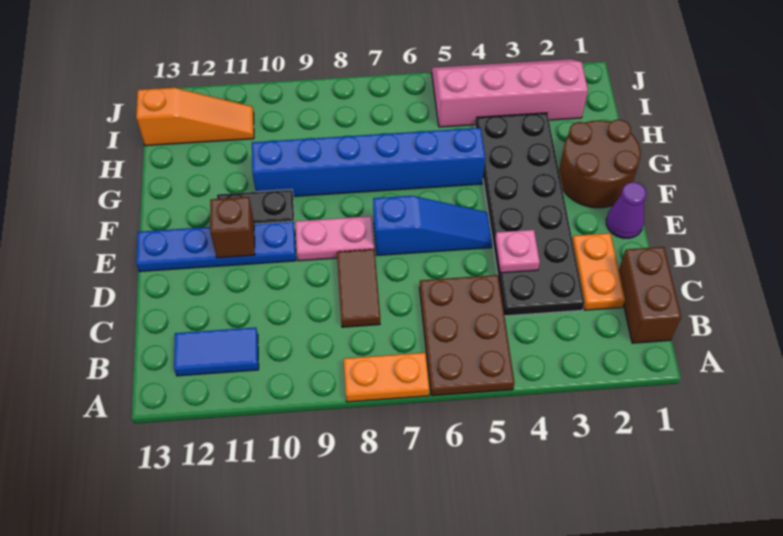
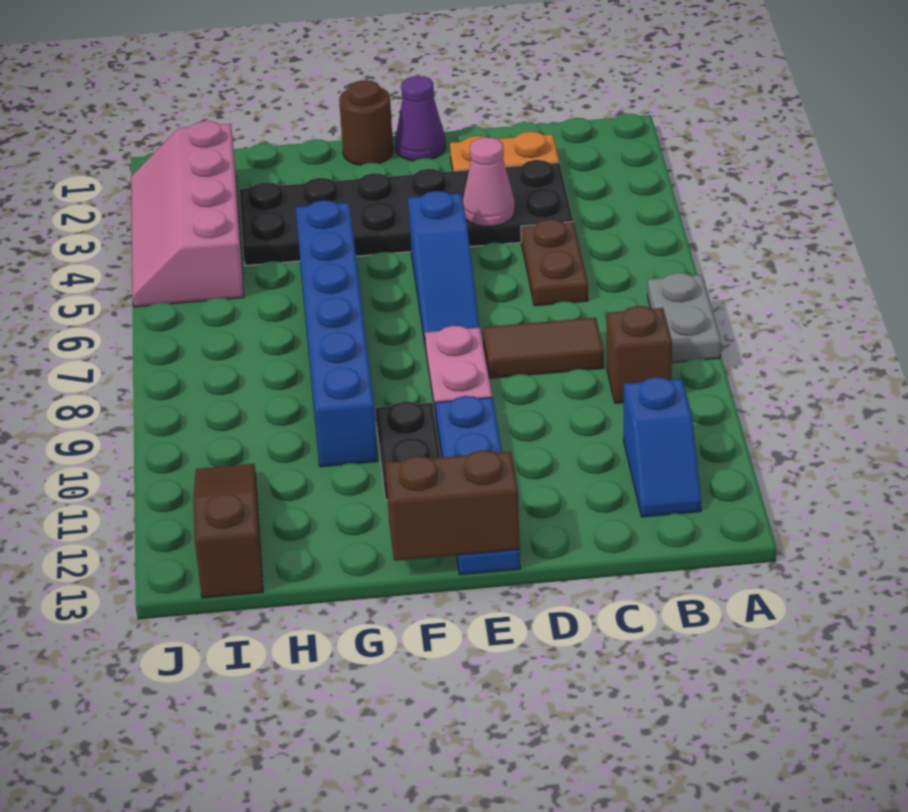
brown plate A5:C6 level 1 -> brown plate C5:C6 level 1
orange plate A7:A8 level 1 -> grey plate A7:A8 level 1
brown brick B1:C1 level 1 -> brown brick E13:F13 level 2
blue tile B11:B12 level 1 -> blue slope B11:B12 level 1 top 11
pink plate D4 level 2 -> pink cone D4 level 2
blue slope E5:E7 level 1 top 7 -> blue slope E5:E7 level 1 top 5
brown brick E11 level 2 -> brown brick B9 level 1
brown round brick F1:G2 level 1 -> brown round brick F1 level 1
orange slope I11:I13 level 1 top 13 -> brown slope I11:I13 level 1 top 13

